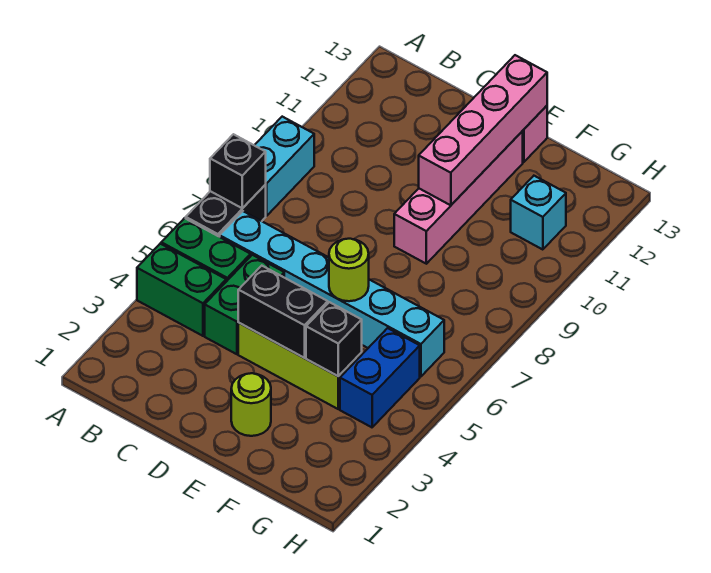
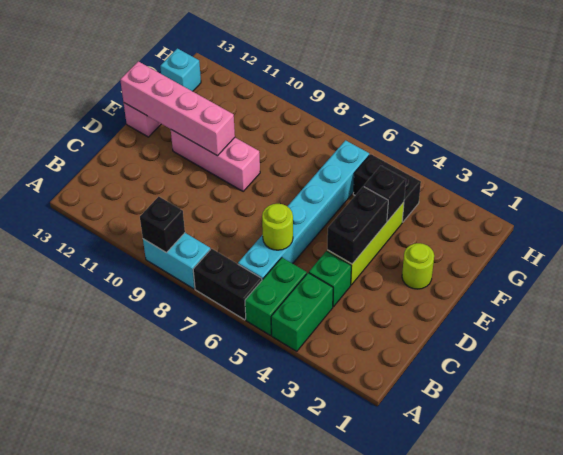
black brick A7 level 2 -> black brick A9 level 2
green brick C4:C5 level 1 -> green brick C4 level 1
lime round brick E6 level 2 -> lime round brick C6 level 2
pink brick E9:E12 level 1 -> pink brick E9:E11 level 1
blue brick G4:G5 level 1 -> black brick G4:G5 level 1
cyan brick G11 level 1 -> cyan brick G13 level 1

